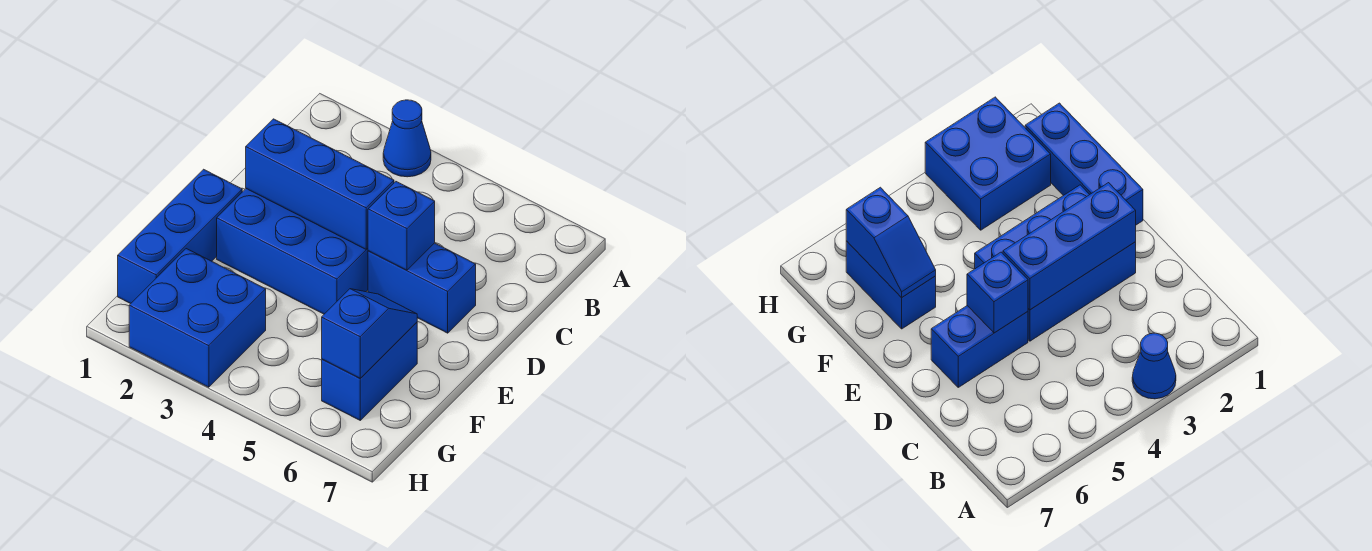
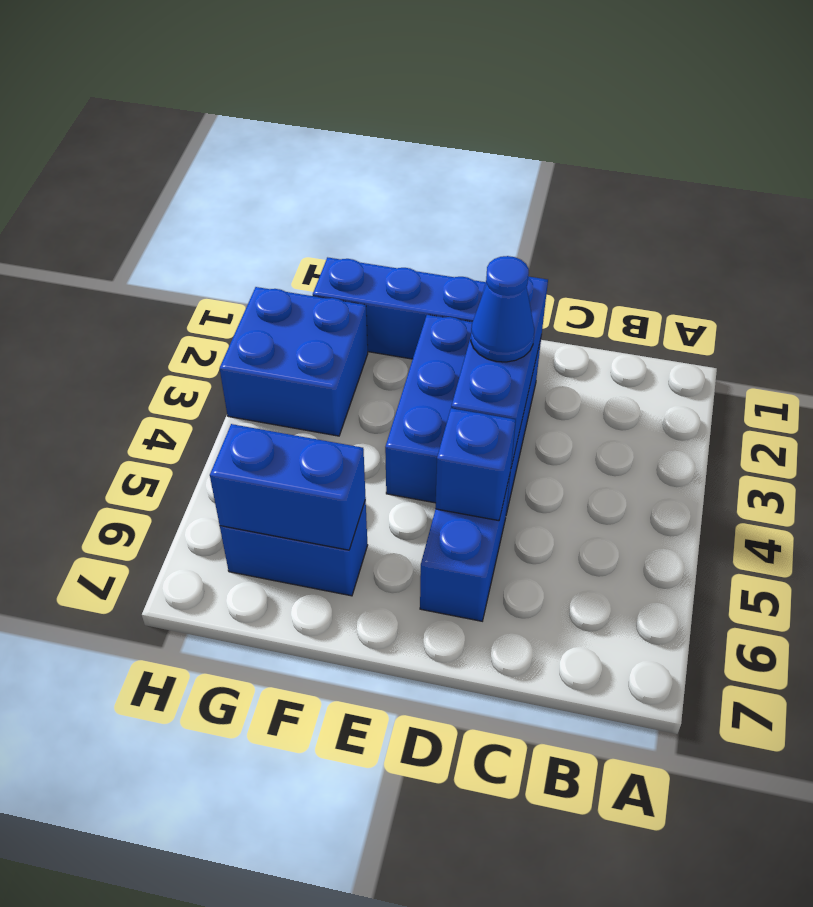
blue cone A3 level 1 -> blue cone D3 level 3
blue slope F6:G6 level 2 top G -> blue brick F6:G6 level 2

